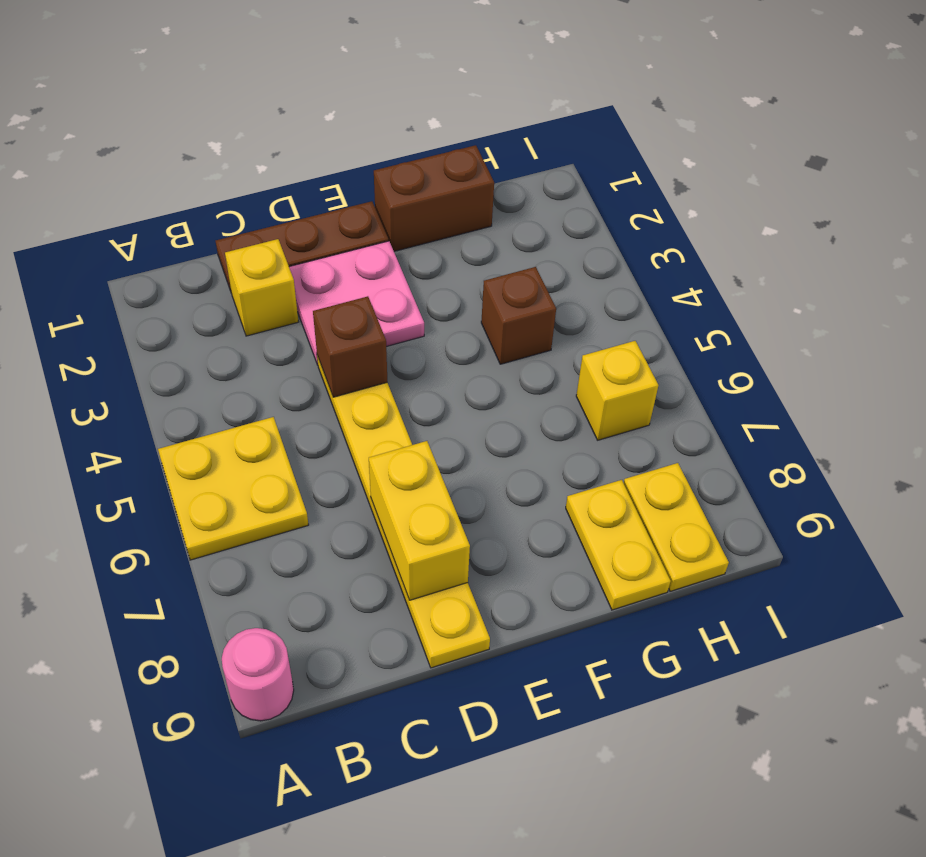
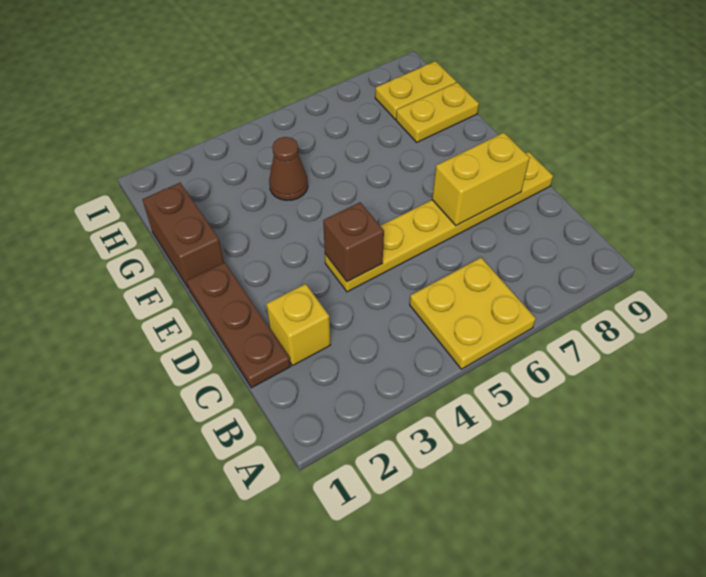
pink round brick A9 level 1 -> none
pink plate D2:E3 level 1 -> none
brown brick G4 level 1 -> brown cone G4 level 1
yellow brick H6 level 1 -> none

